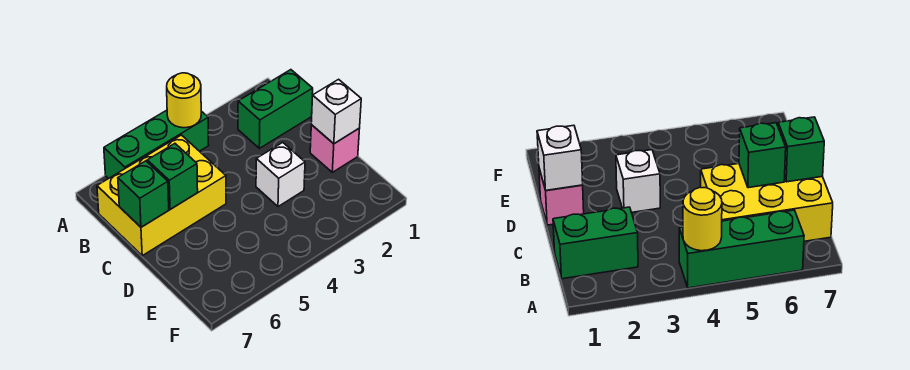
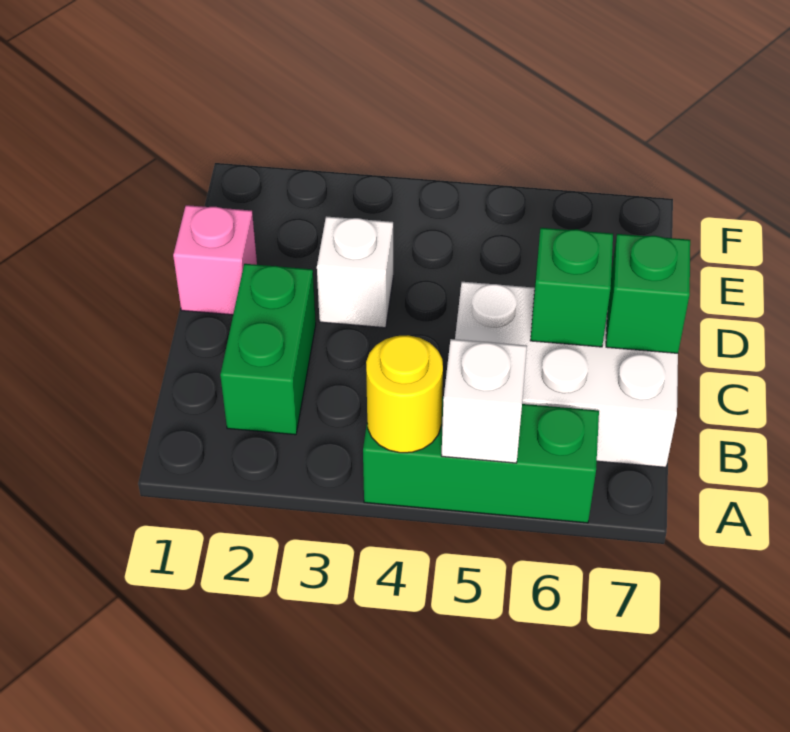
green brick B1:B2 level 1 -> green brick B2:C2 level 1
yellow brick B5:C7 level 1 -> white brick B5:C7 level 1
white brick D1 level 2 -> white brick A5 level 2

